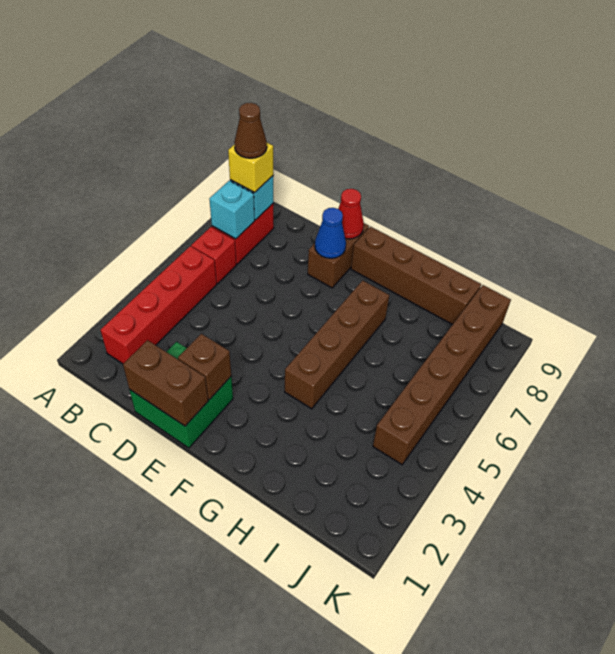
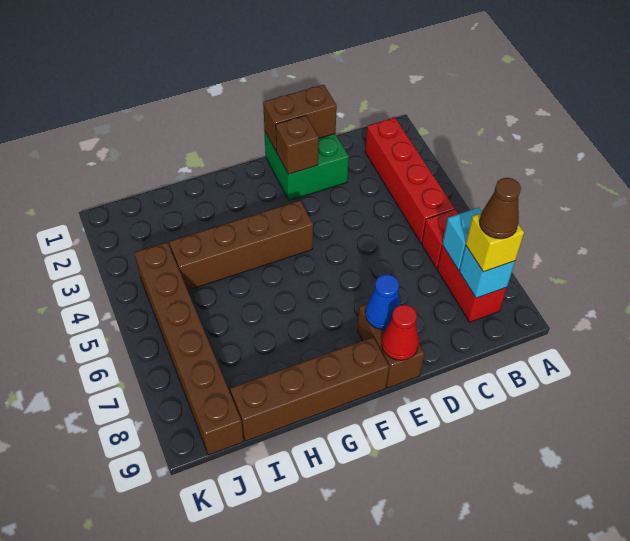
brown brick G4:G7 level 1 -> brown brick F4:I4 level 1

